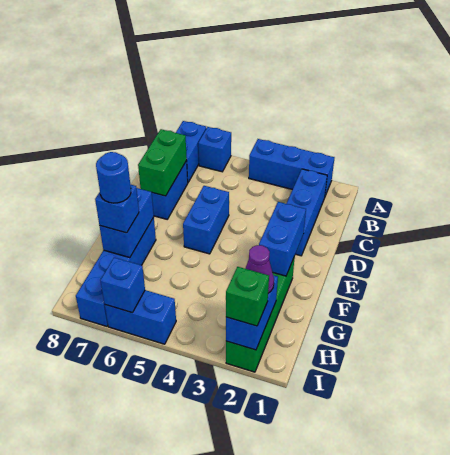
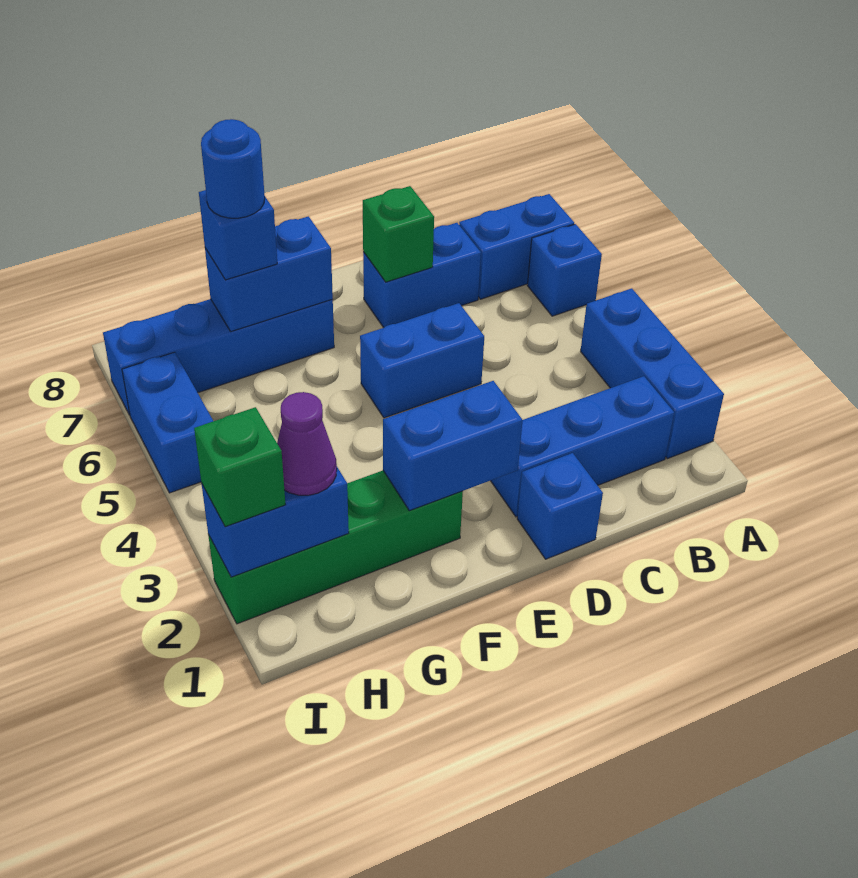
green brick C7:D7 level 2 -> green brick D7 level 2
blue brick I6 level 2 -> blue brick D1 level 1

